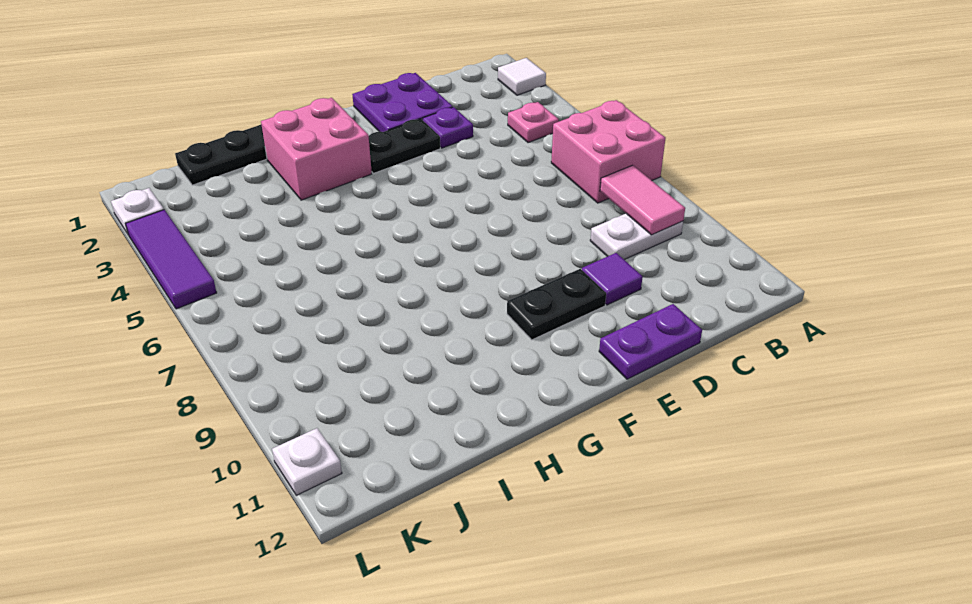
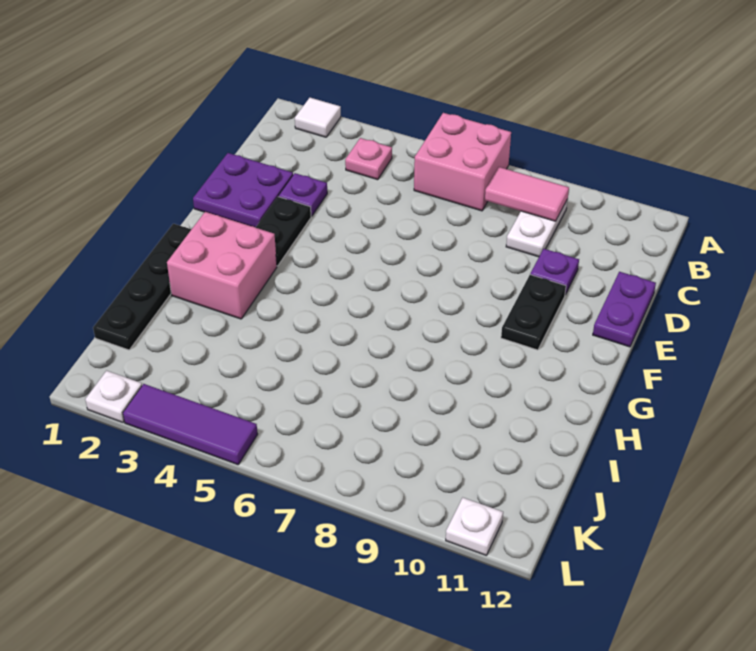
purple tile D10 level 1 -> purple plate D10 level 1

